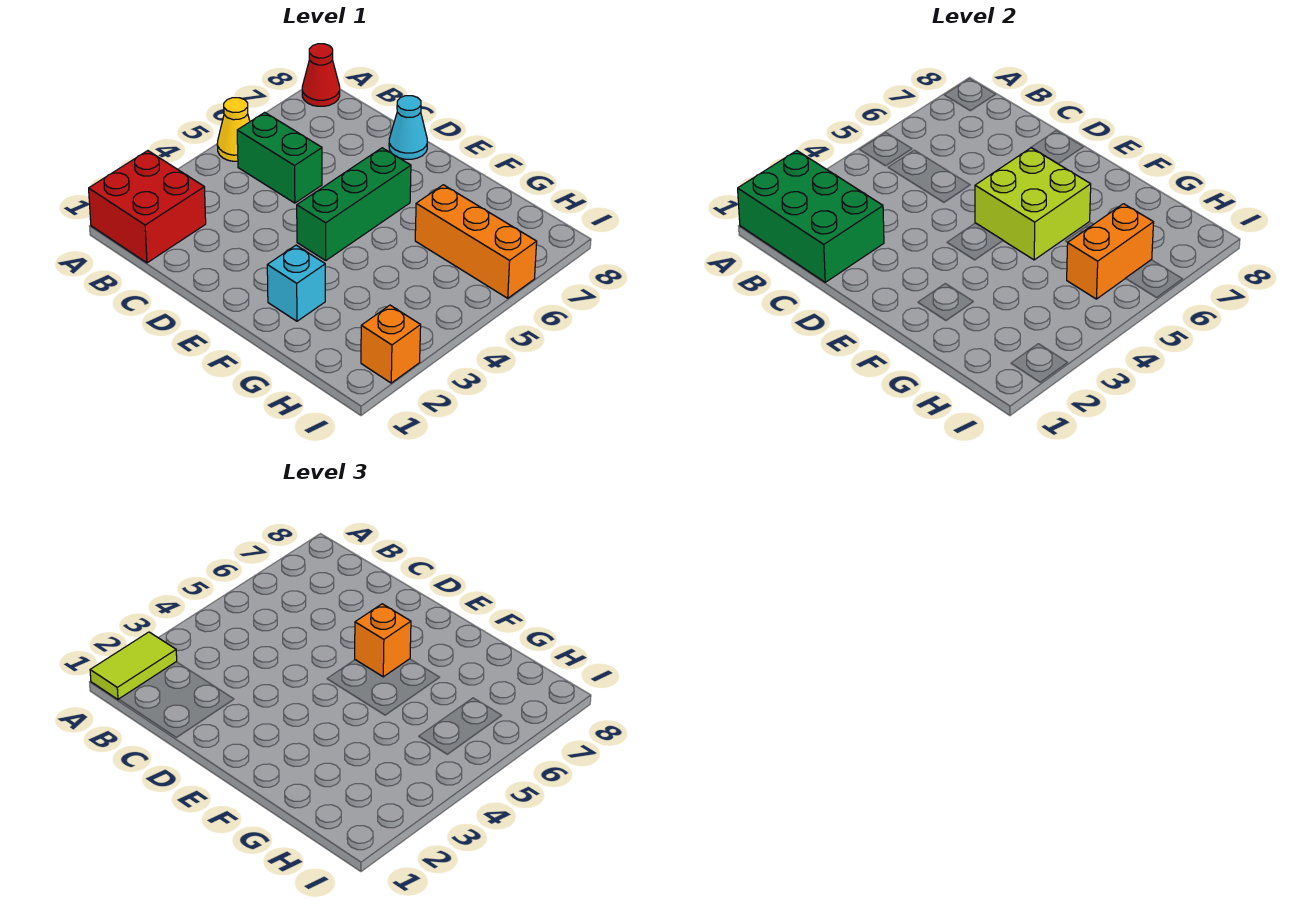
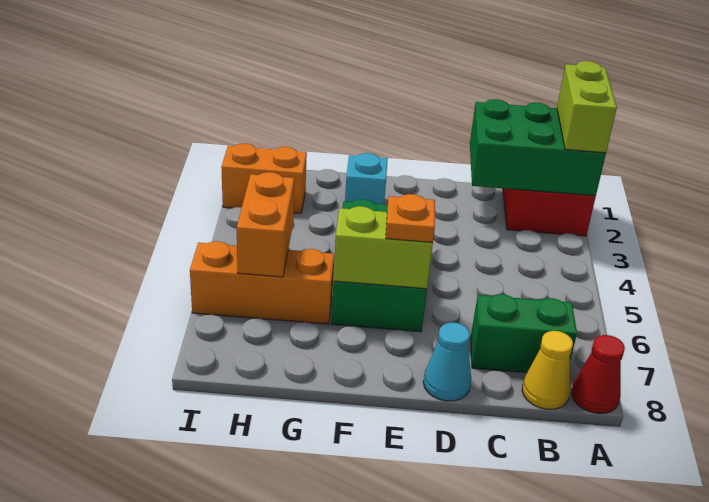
lime tile A1:A2 level 3 -> lime brick A1:A2 level 3
yellow cone A5 level 1 -> yellow cone B8 level 1
green brick B5:C5 level 1 -> green brick B7:C7 level 1
green brick E4:E6 level 1 -> green brick E4:F6 level 1
lime brick E5:F6 level 2 -> lime brick E6:F6 level 2
orange brick E6 level 3 -> orange plate E6 level 3
orange brick I2 level 1 -> orange brick H2:I2 level 1

